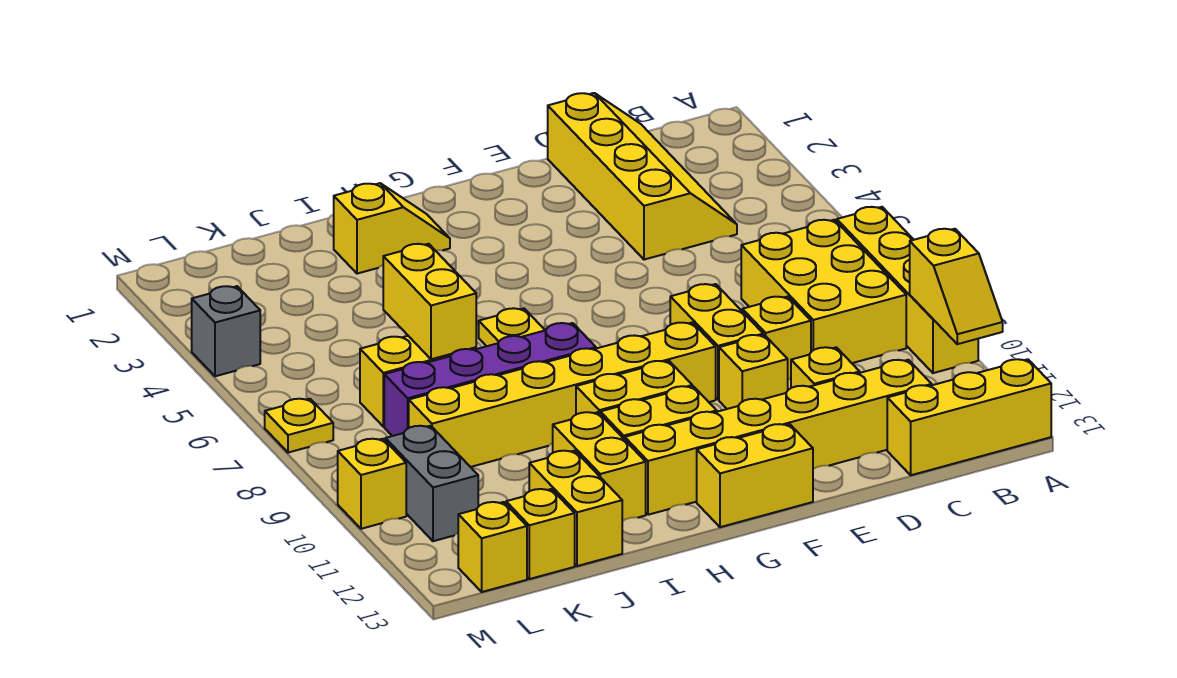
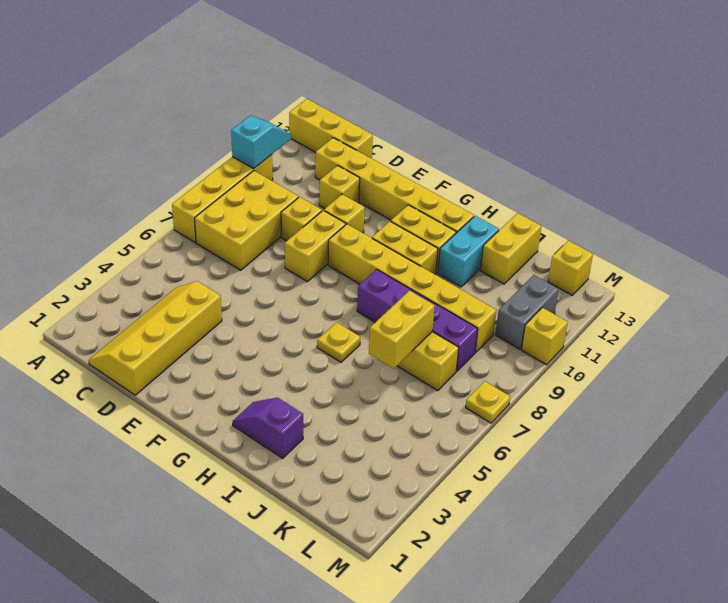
yellow slope A10:A11 level 2 top 10 -> cyan slope A10:A11 level 2 top 10
yellow brick F13:G13 level 1 -> none
yellow slope H2:I2 level 1 top I -> purple slope H2:I2 level 1 top I
yellow brick I11:I12 level 1 -> cyan brick I11:I12 level 1
yellow brick K13 level 1 -> none
grey brick M4 level 1 -> none

